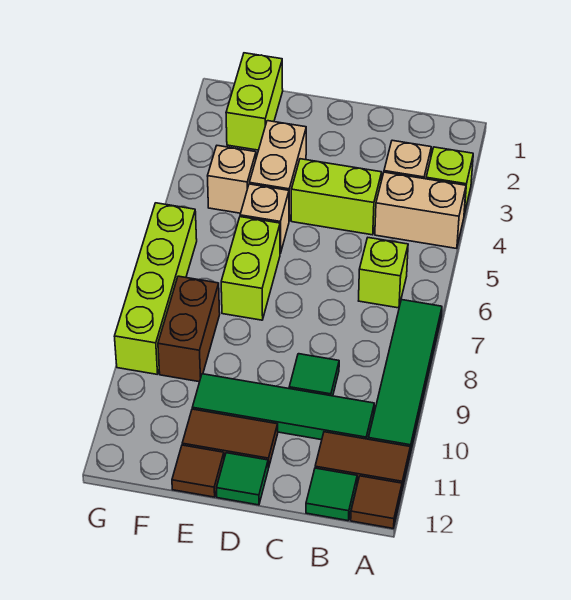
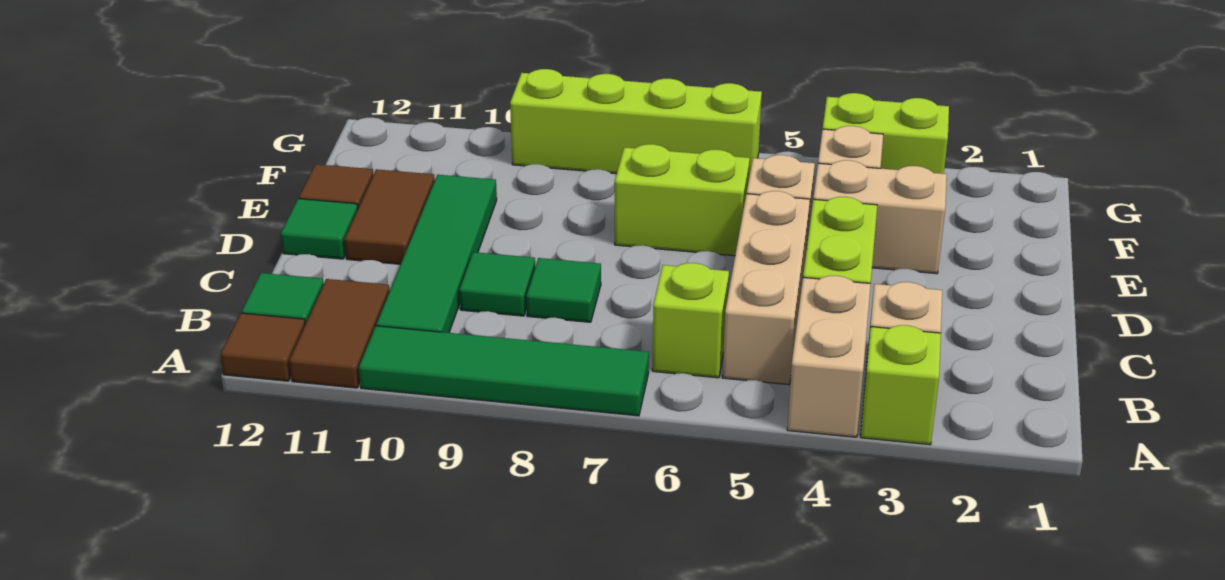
none -> tan brick B5:D5 level 1
none -> green tile C8 level 1
lime brick F1:F2 level 1 -> lime brick G3:G4 level 1
brown brick F8:F9 level 1 -> none

